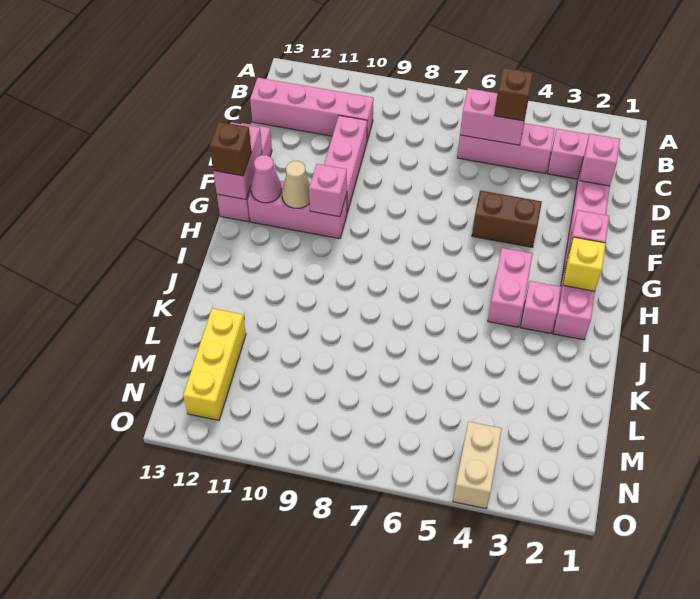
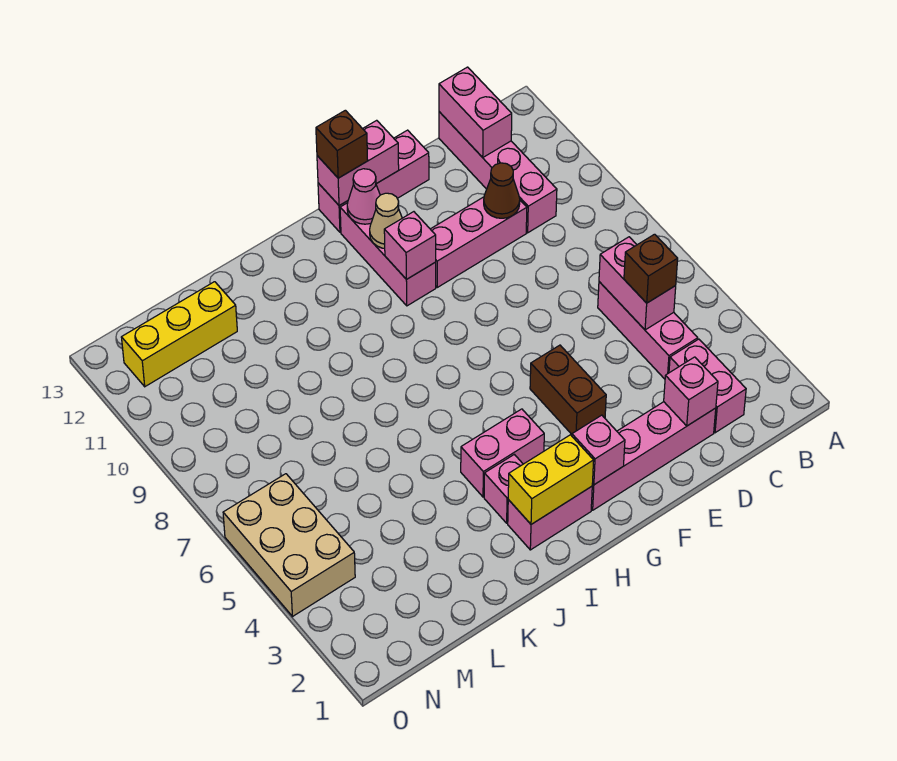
none -> pink brick C12:C13 level 2
none -> brown cone D10 level 2
yellow brick H2 level 2 -> yellow brick H2:I2 level 2
tan brick N4:O4 level 1 -> tan brick N4:O6 level 1

